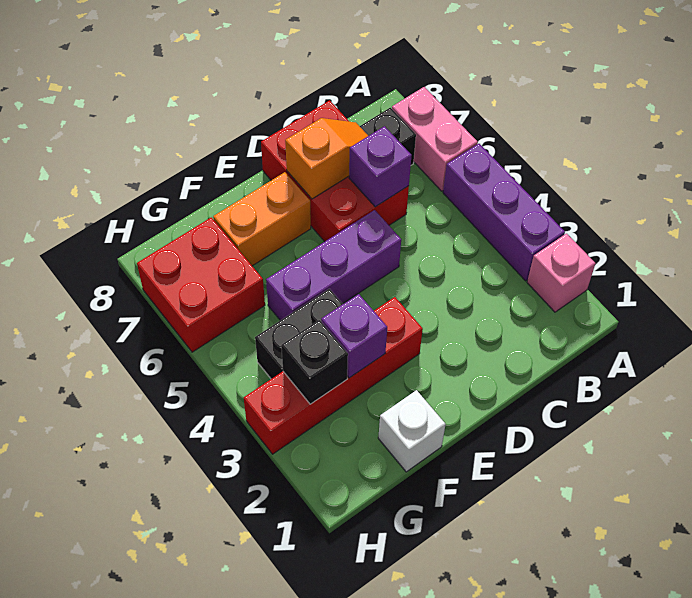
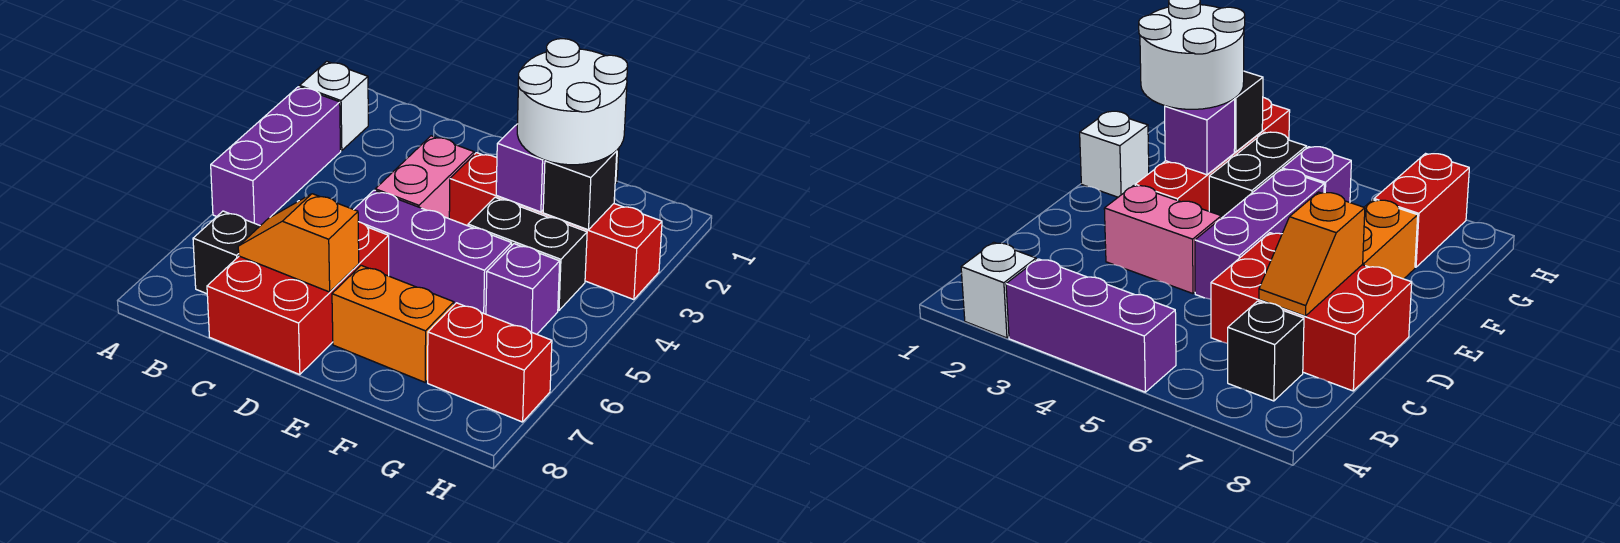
pink brick A2 level 1 -> white brick A2 level 1
pink brick A6:A7 level 1 -> pink brick D3:D4 level 1
purple brick C6 level 2 -> purple brick G5 level 1
none -> white round brick F2:G3 level 3
red brick G6:H7 level 1 -> red brick G7:H7 level 1

